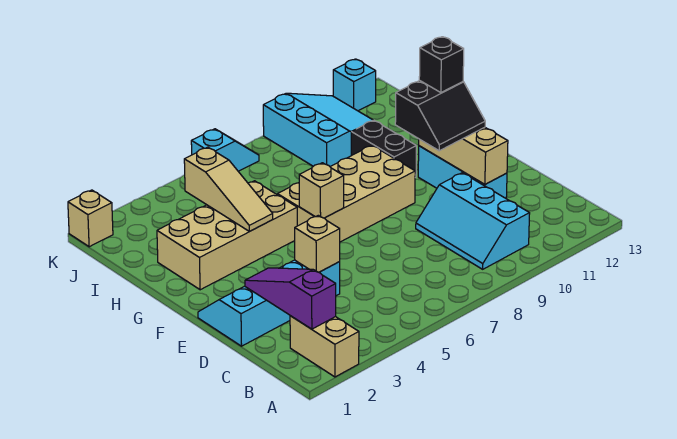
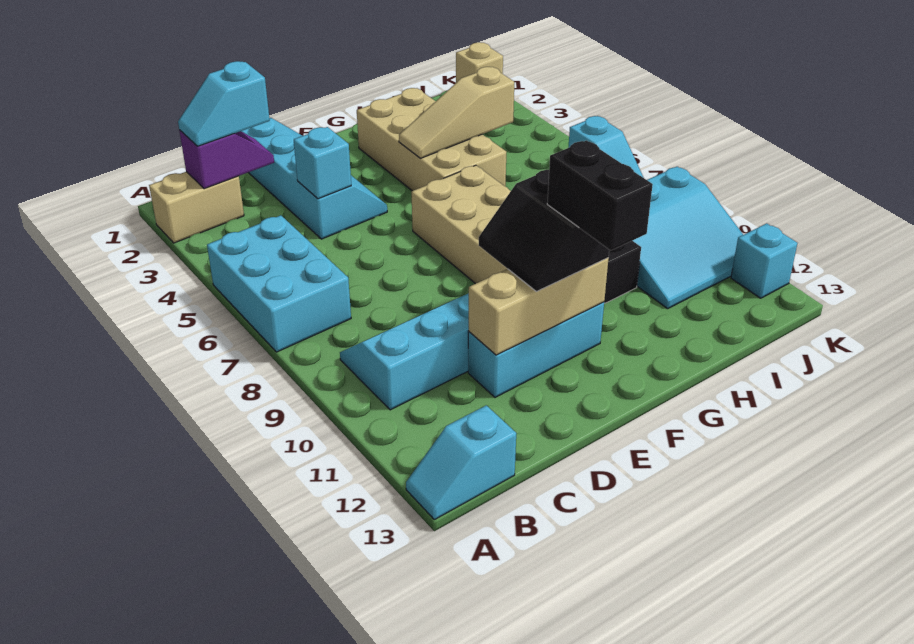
none -> cyan brick A5:B7 level 1
none -> cyan slope A13:B13 level 1 top B
purple slope B2:D2 level 2 top B -> purple slope B2:C2 level 2 top B
none -> cyan slope B2:C2 level 3 top C
tan brick D4 level 2 -> cyan brick D4 level 2
tan brick F6 level 2 -> none
black brick F11 level 4 -> black brick F11:F12 level 4

